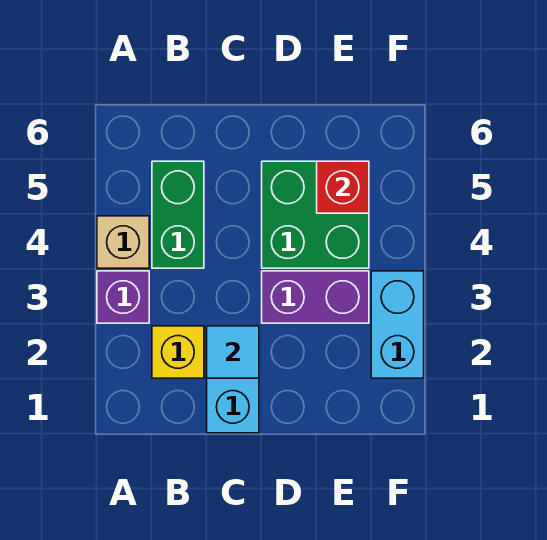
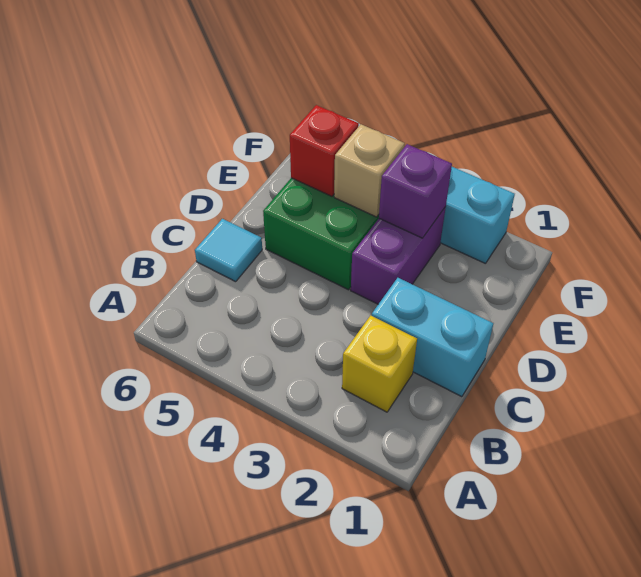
purple brick A3 level 1 -> purple brick E3 level 2
tan brick A4 level 1 -> tan brick E4 level 2
green brick B4:B5 level 1 -> none
cyan tile C2 level 2 -> cyan tile C6 level 1

